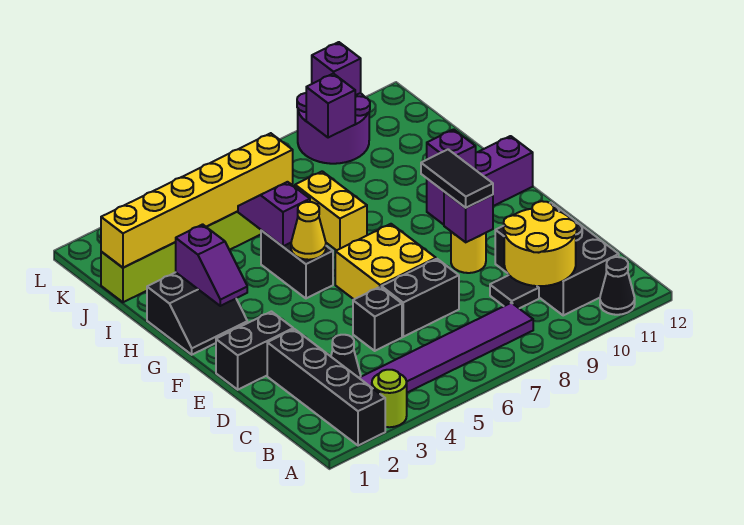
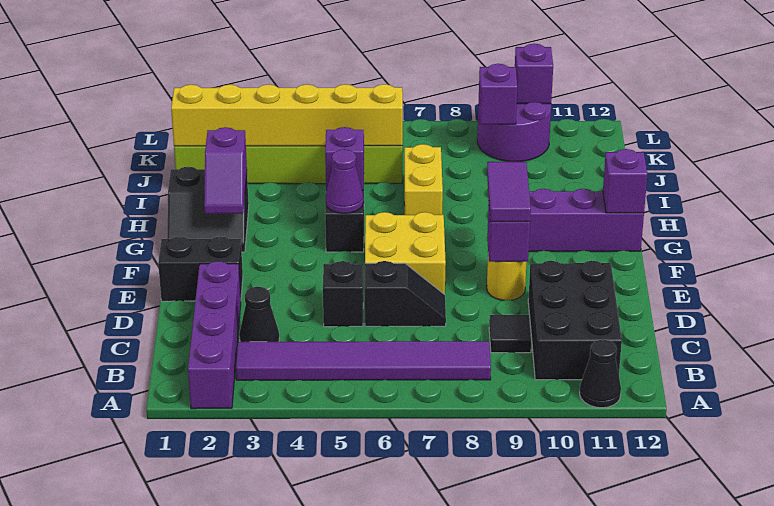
black brick A2:D2 level 1 -> purple brick A2:D2 level 1
lime round brick A3 level 1 -> none
yellow round brick B9:C10 level 2 -> none
black brick D6:D7 level 1 -> black slope D6:D7 level 1 top 6
black tile E9:F9 level 3 -> purple tile E9:F9 level 3
yellow cone G5 level 2 -> purple cone G5 level 2
purple brick G10 level 2 -> purple brick G12 level 2

